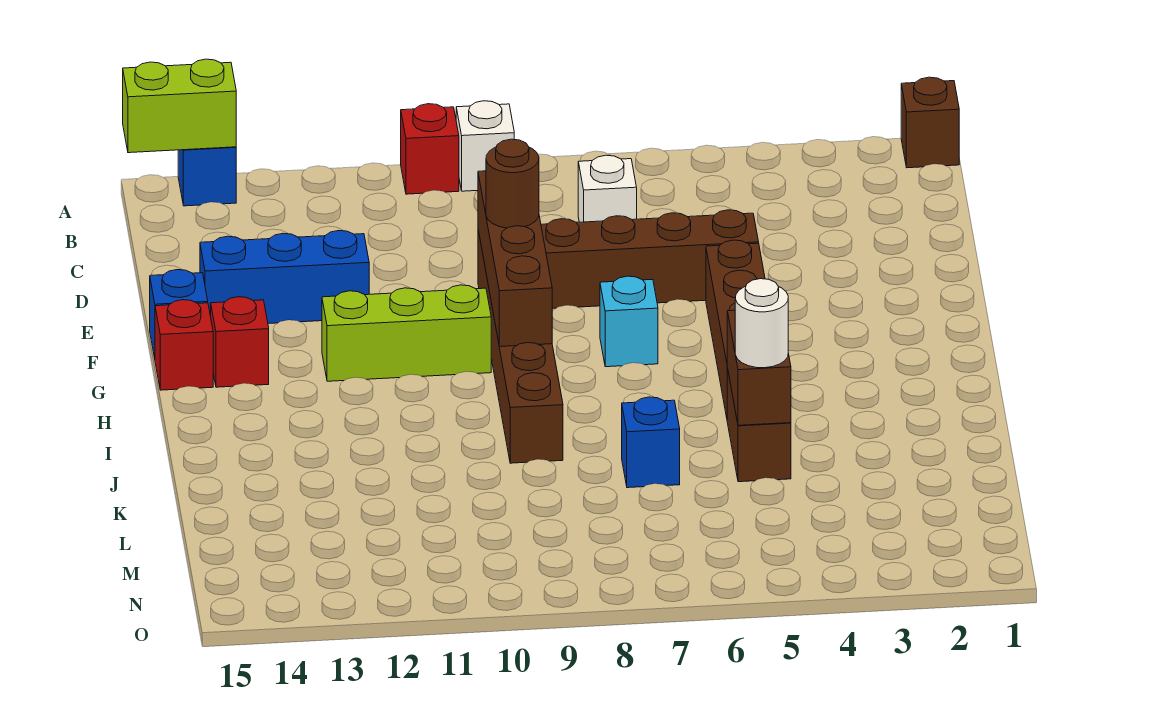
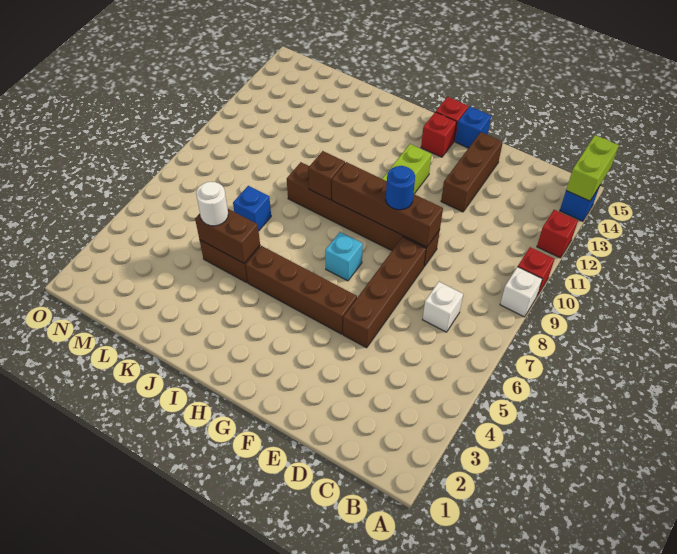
brown brick A1 level 1 -> brown brick I9 level 2
none -> red brick A12 level 1
blue brick E12:E14 level 1 -> brown brick E12:E14 level 1
brown round brick F9 level 3 -> blue round brick F9 level 3

